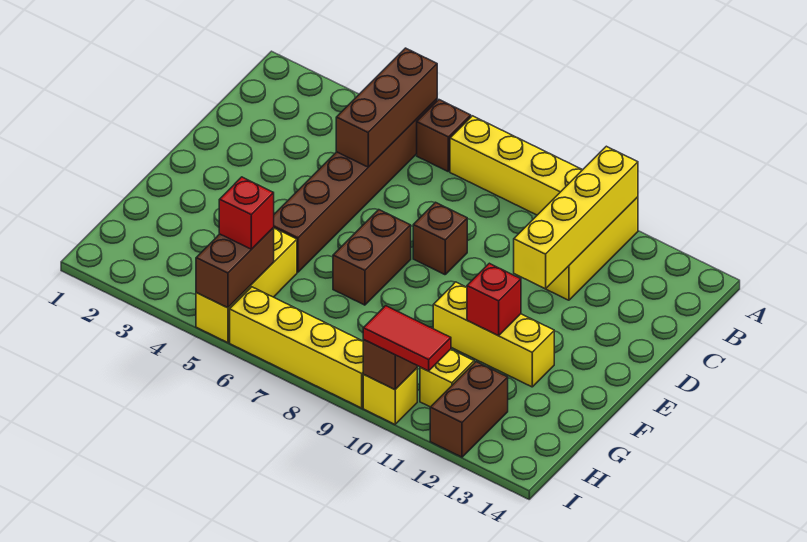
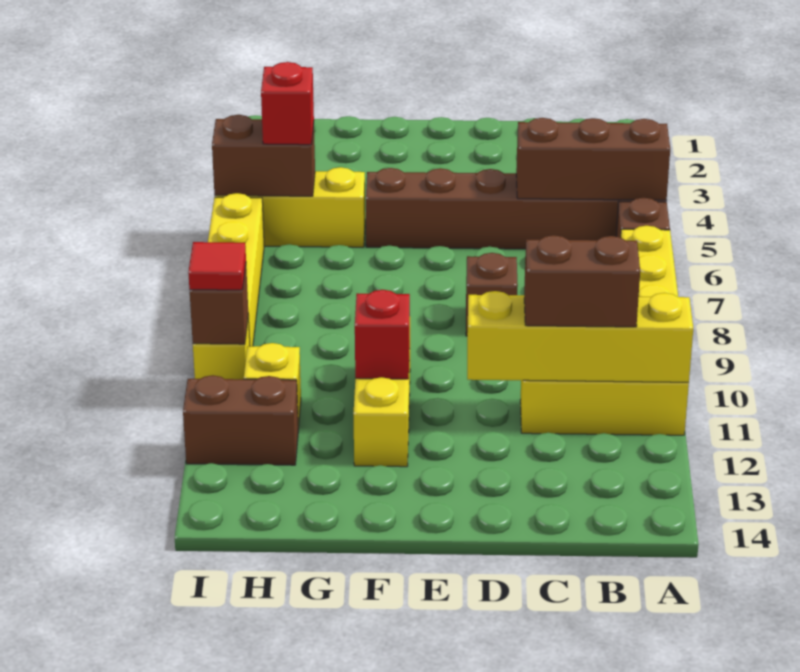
brown brick E7:F7 level 1 -> brown brick B11:C11 level 3
red tile I10:I11 level 3 -> red tile I10 level 3

